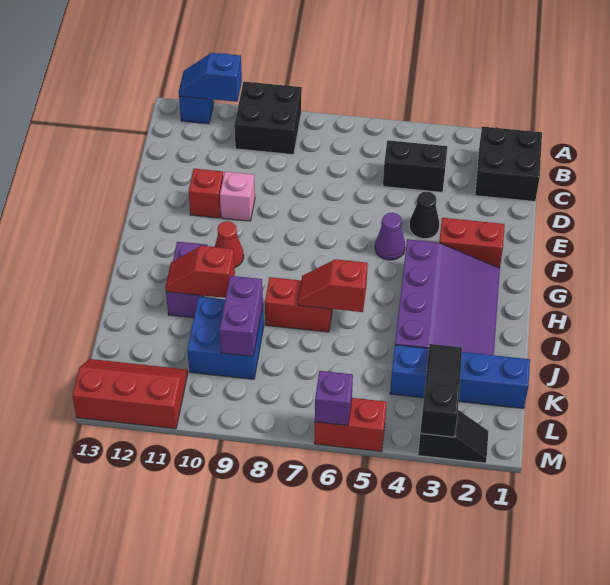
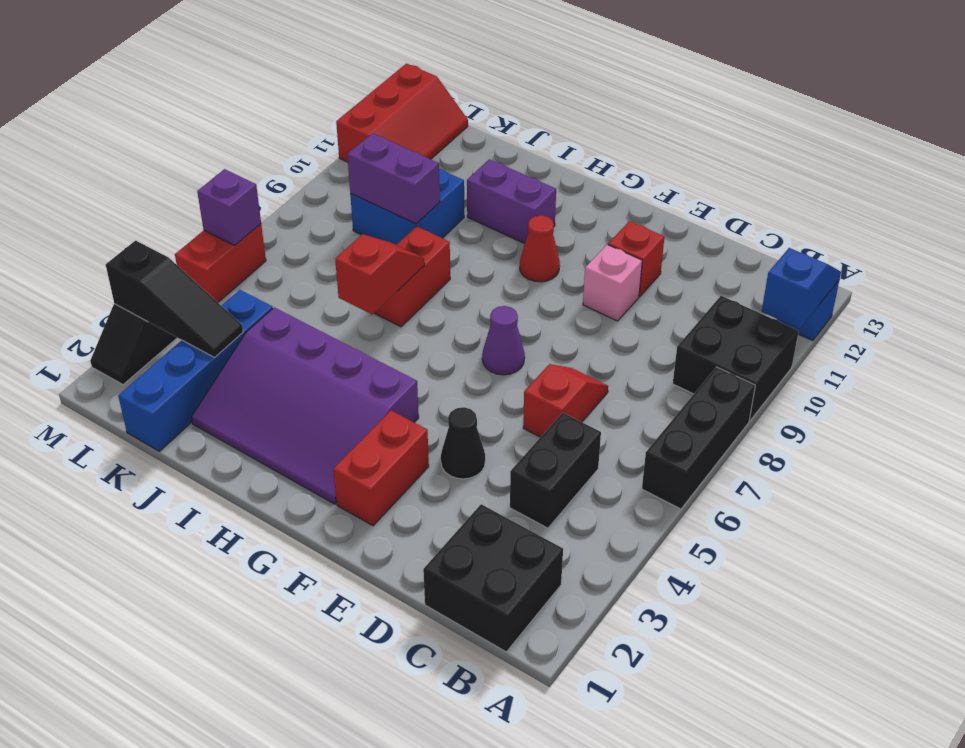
none -> black brick A6:A8 level 1
purple cone F5 level 1 -> purple cone F7 level 1
red slope I10:I11 level 2 top 10 -> red slope D6:D7 level 1 top 6

